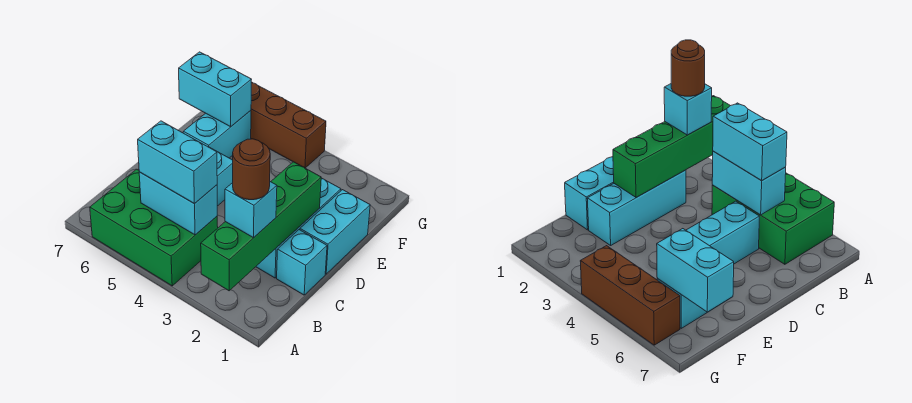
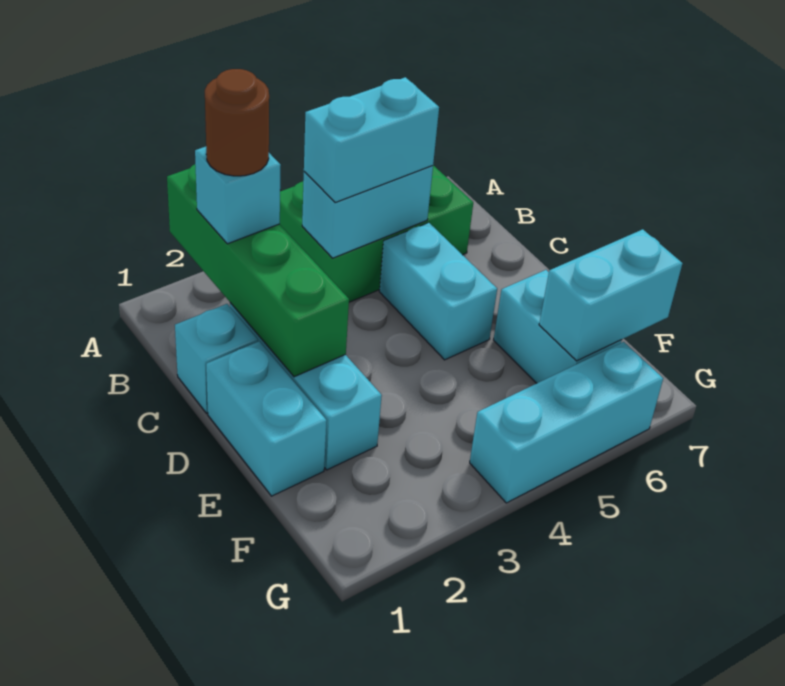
brown brick G4:G6 level 1 -> cyan brick G4:G6 level 1

